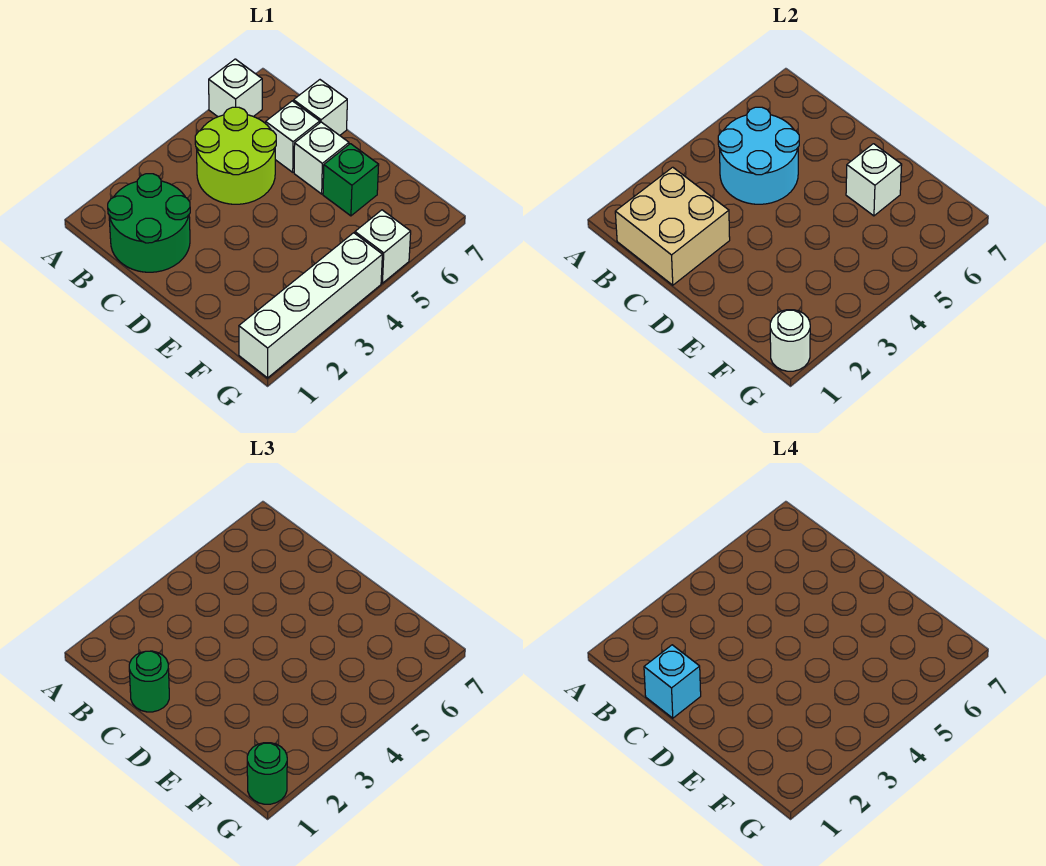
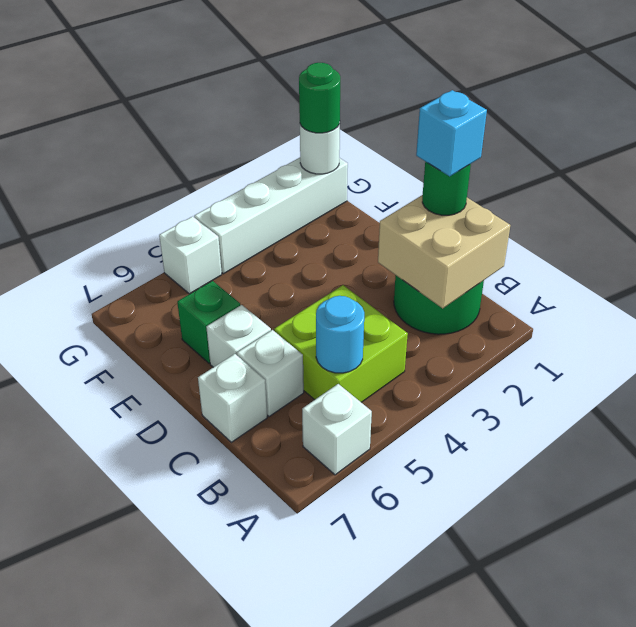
lime round brick B4:C5 level 1 -> lime brick B4:C5 level 1
cyan round brick B4:C5 level 2 -> cyan round brick B5 level 2
white brick E6 level 2 -> none

